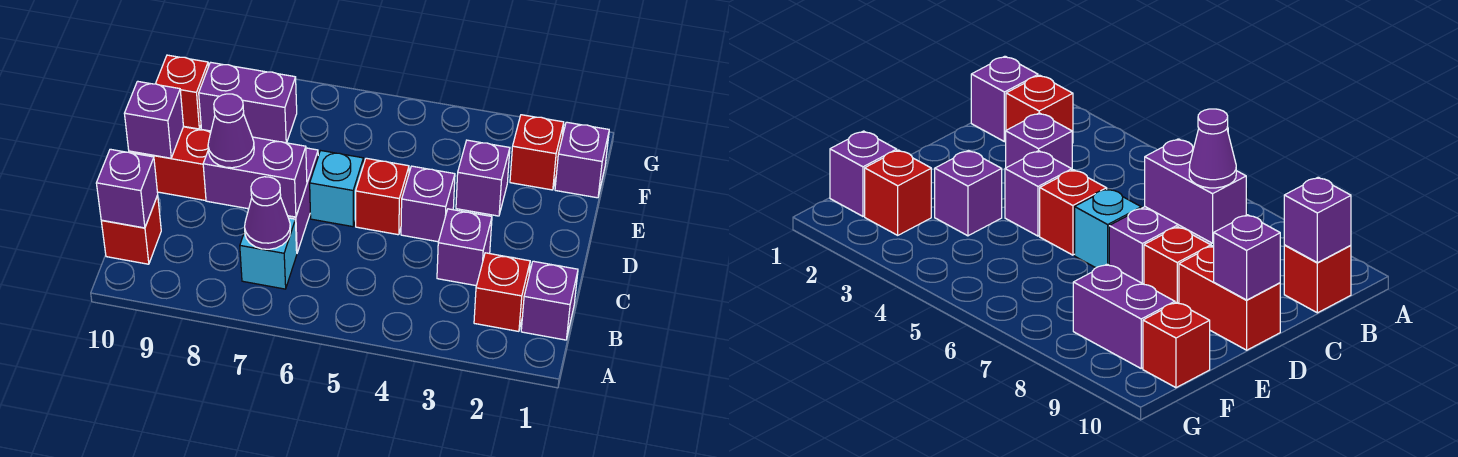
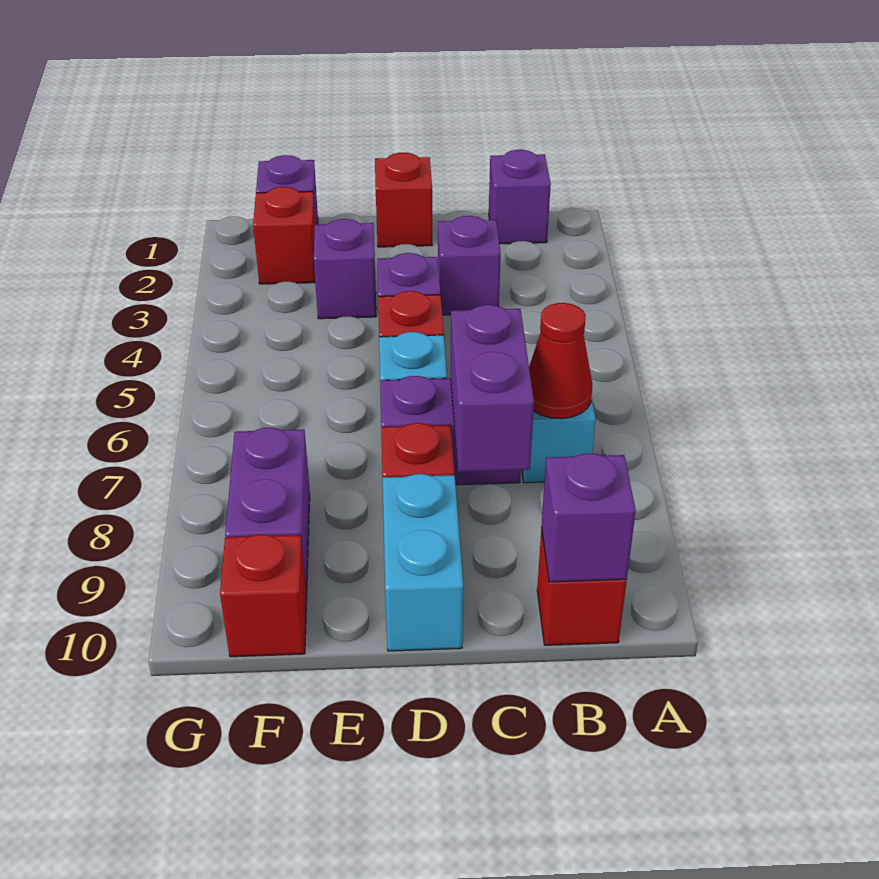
red brick B2 level 1 -> red brick D1 level 1
purple cone B7 level 2 -> red cone B7 level 2
purple cone C8 level 3 -> none
red brick D9:D10 level 1 -> cyan brick D9:D10 level 1
purple brick D10 level 2 -> none

